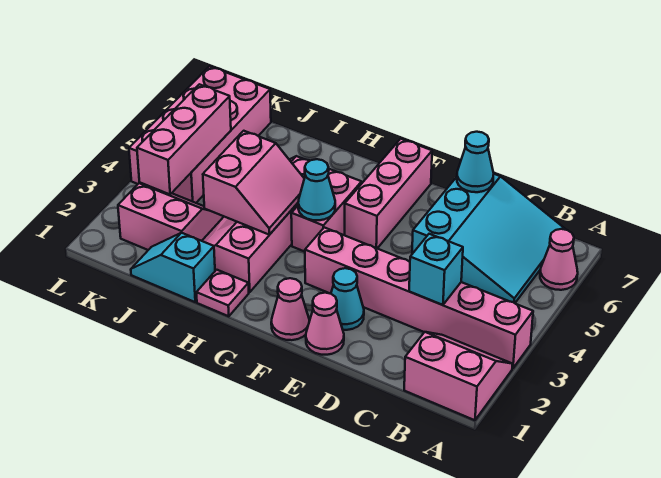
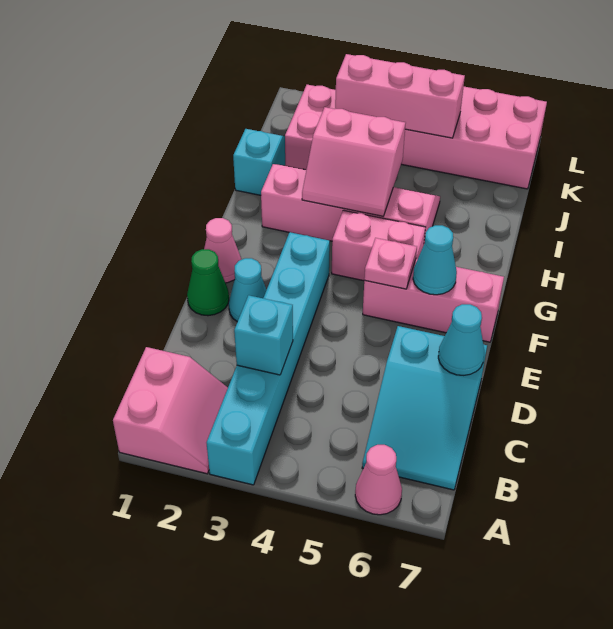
pink brick A3:F3 level 1 -> cyan brick A3:F3 level 1
cyan slope B5:D7 level 1 top D -> cyan slope B6:D7 level 1 top D
pink cone E1 level 1 -> green cone E1 level 1
cyan cone G4 level 2 -> cyan cone F6 level 2
pink plate H1 level 1 -> pink plate F5 level 2

